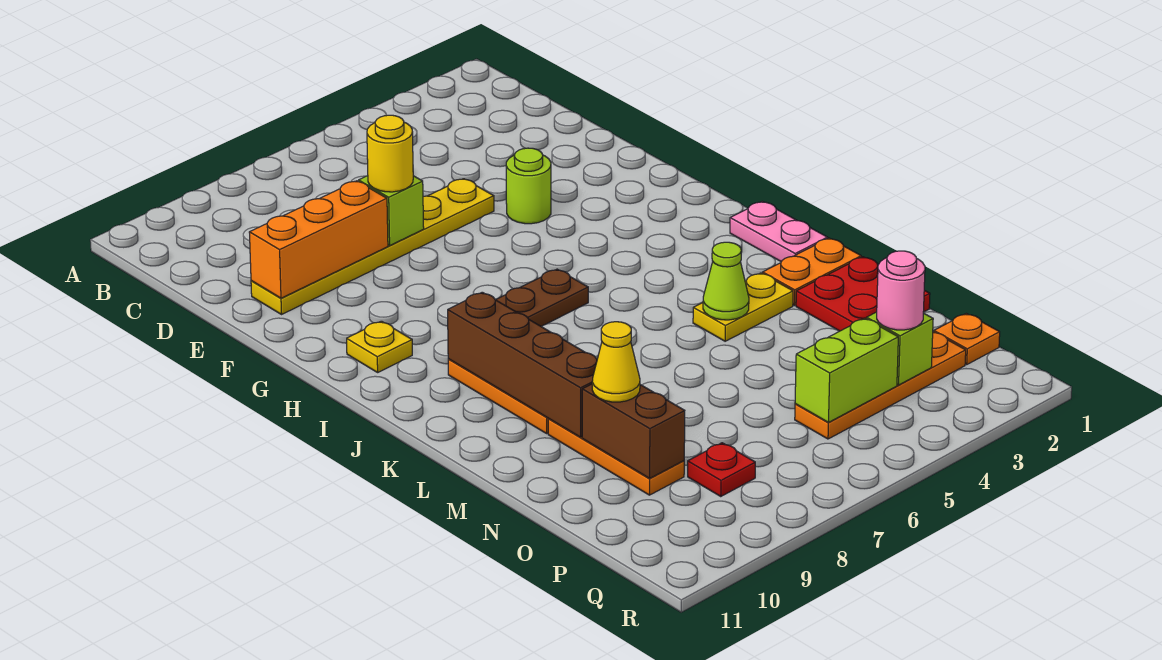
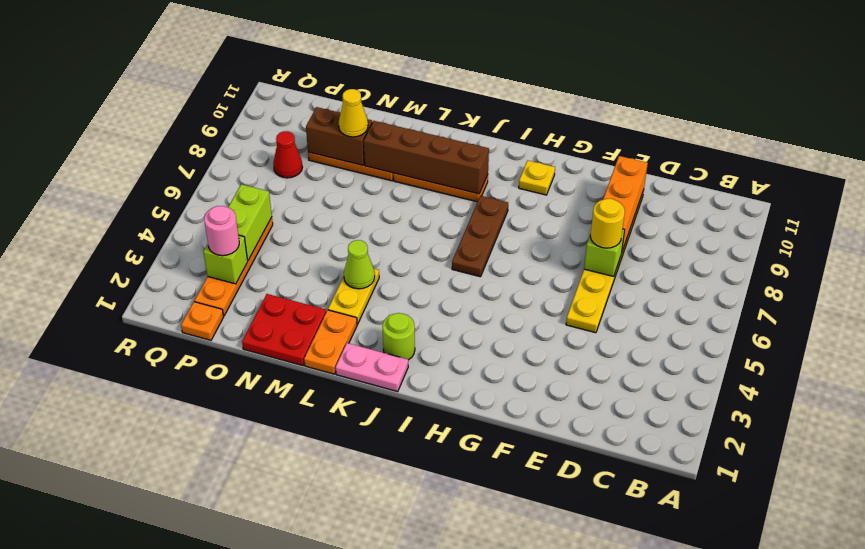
lime round brick F4 level 1 -> lime round brick J2 level 1
red plate P8 level 1 -> red cone P8 level 1

